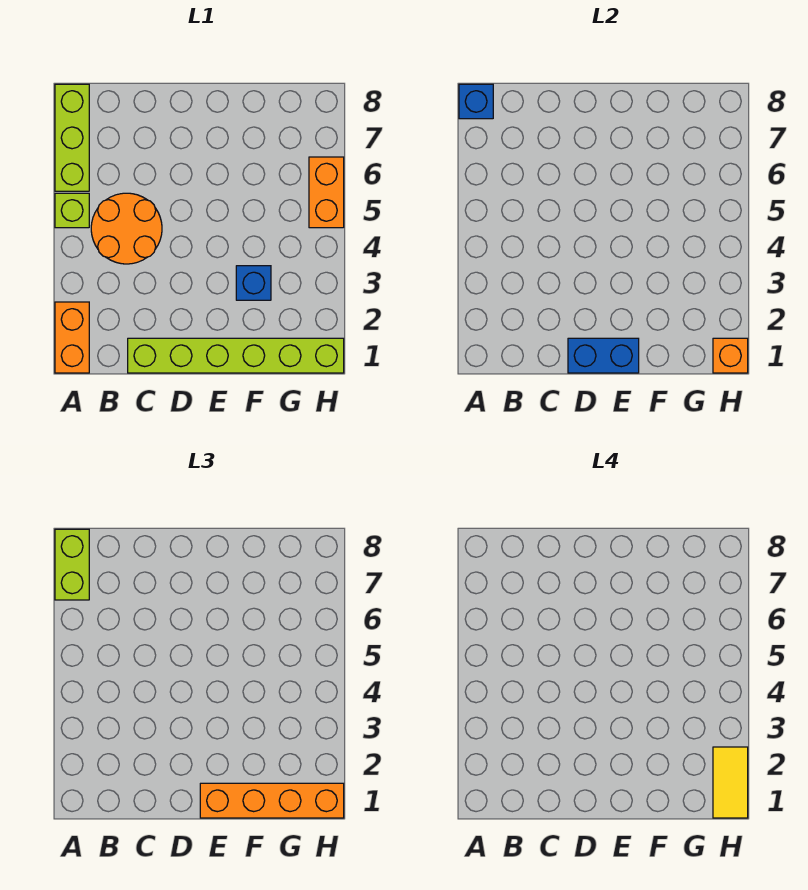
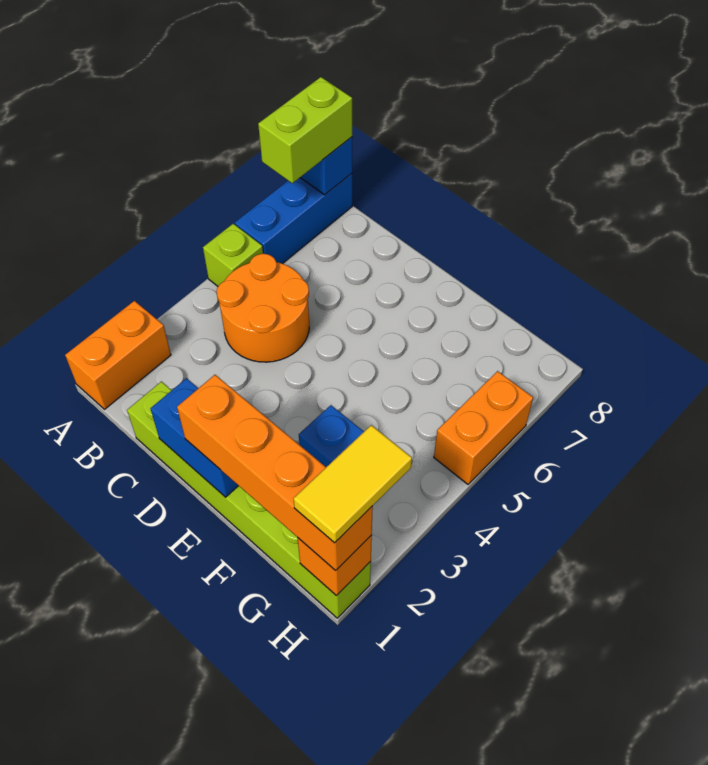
lime brick A6:A8 level 1 -> blue brick A6:A8 level 1

